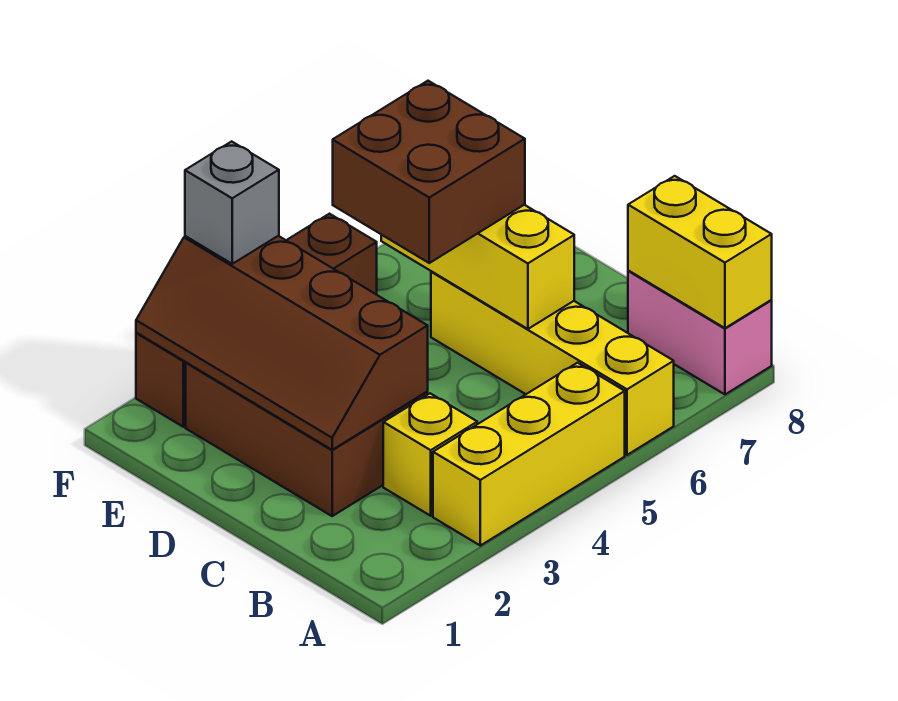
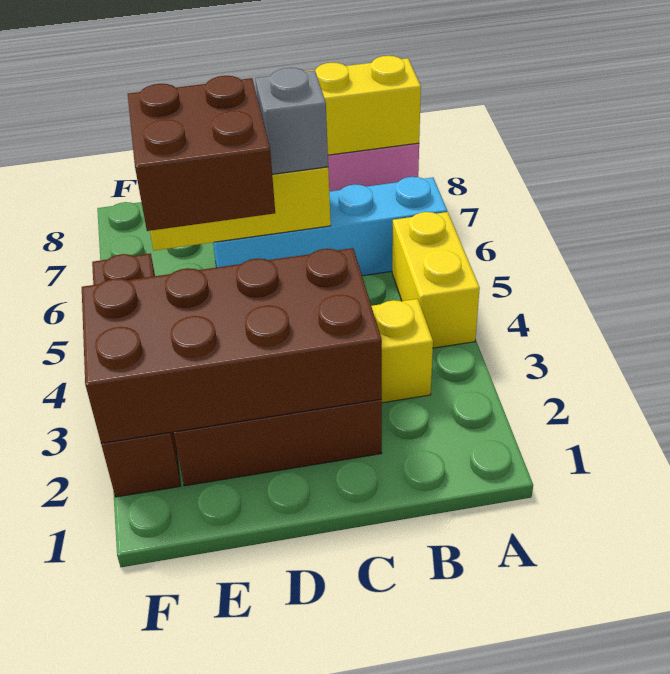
yellow brick A3:A5 level 1 -> yellow brick A4:A5 level 1
yellow brick A6:D6 level 1 -> cyan brick A6:D6 level 1
brown slope C2:F3 level 2 top 3 -> brown brick C2:F3 level 2
grey brick F3 level 3 -> grey brick C6 level 3

